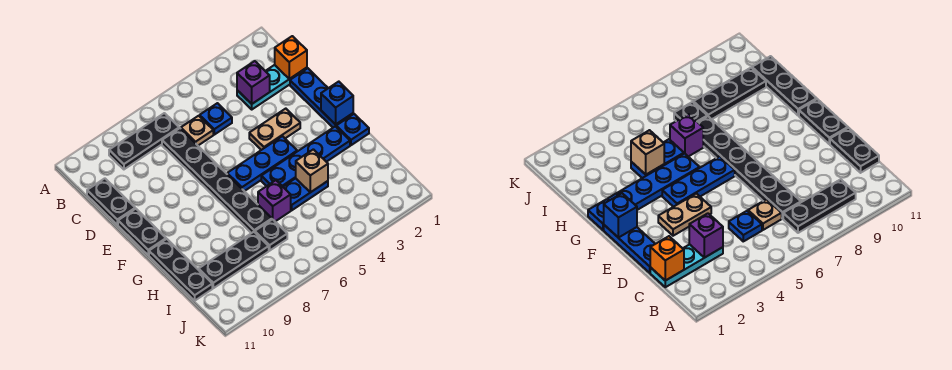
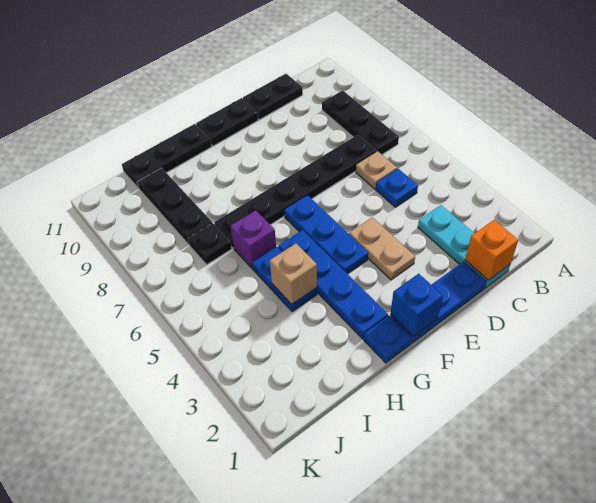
purple brick C3 level 2 -> none

